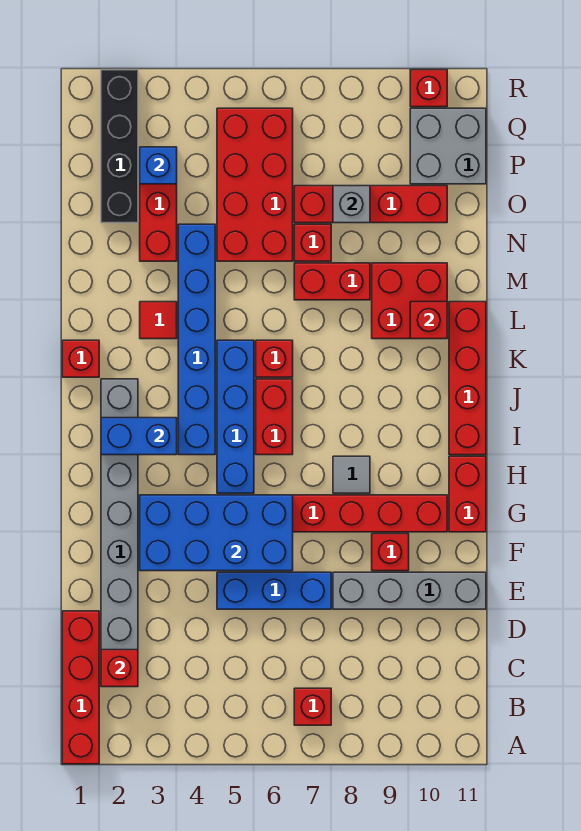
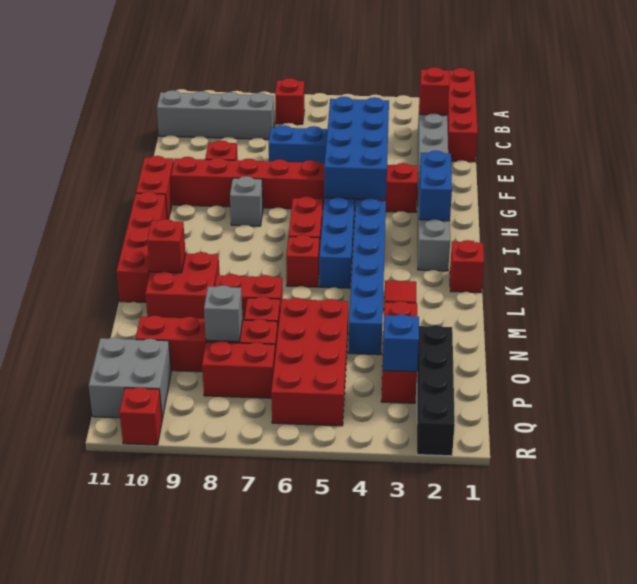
grey brick E8:E11 level 1 -> grey brick C8:C11 level 1
blue brick F3:G6 level 2 -> blue brick E4:H5 level 2
grey tile H8 level 1 -> grey brick H8 level 1
blue brick I2:I3 level 2 -> blue brick H2:I2 level 2
none -> red brick P7:P8 level 1

